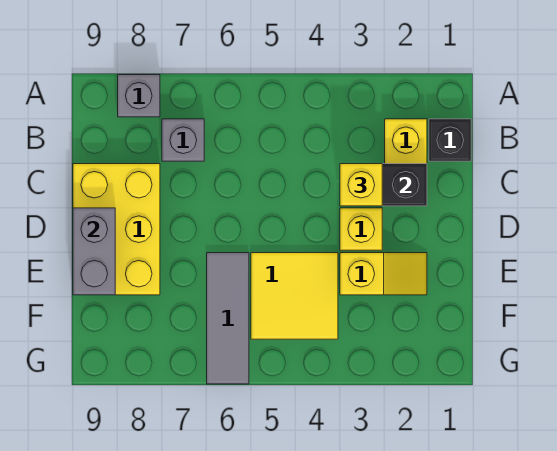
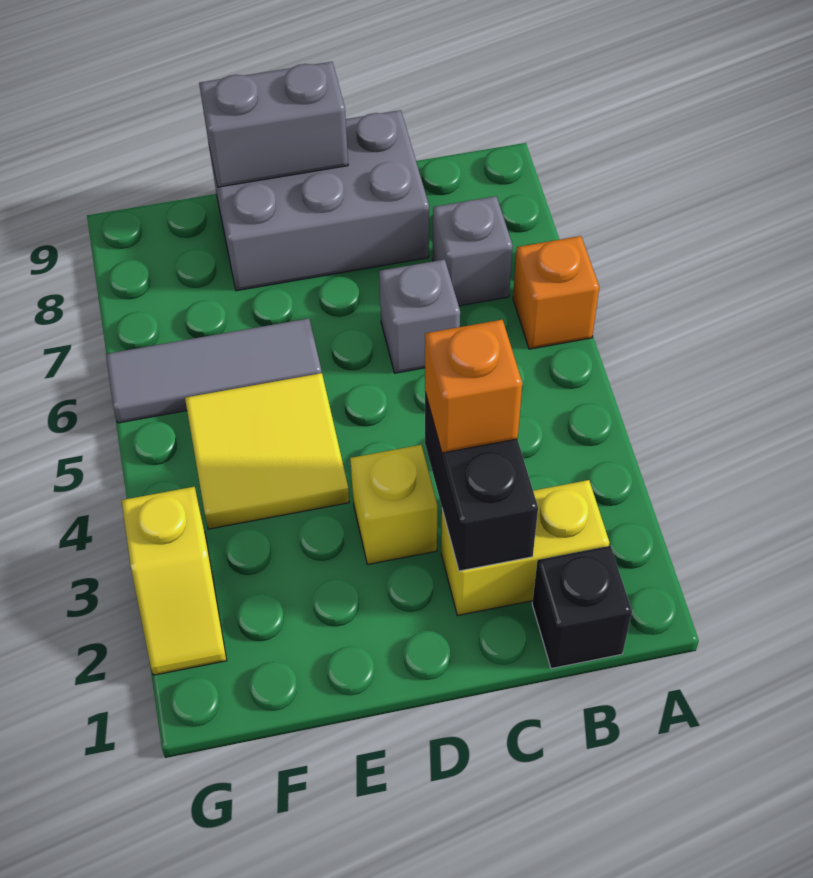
none -> orange brick A6 level 1
grey brick A8 level 1 -> grey brick C6 level 1
yellow brick C3 level 3 -> orange brick C3 level 3
yellow brick C8:E9 level 1 -> grey brick C8:E9 level 1
yellow slope E2:E3 level 1 top 3 -> yellow slope G2:G3 level 1 top 3

